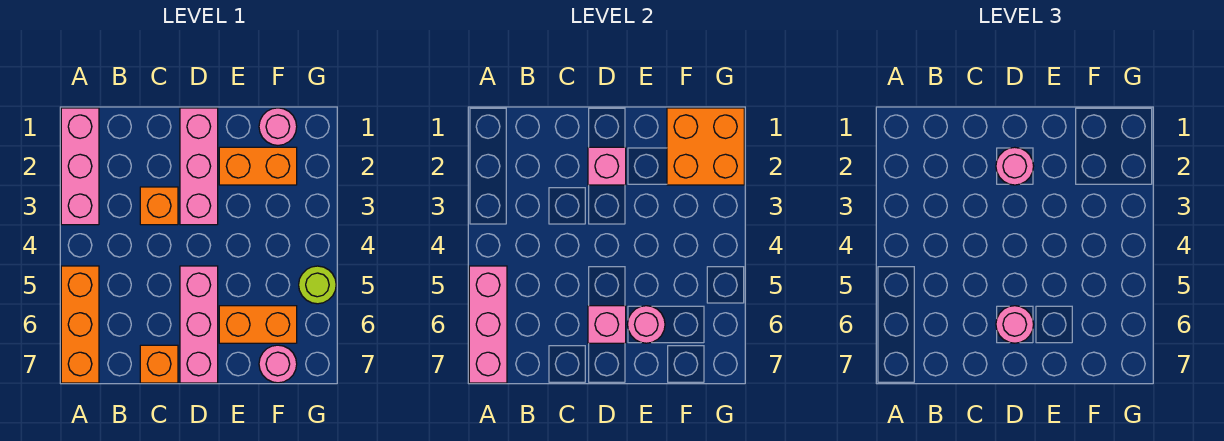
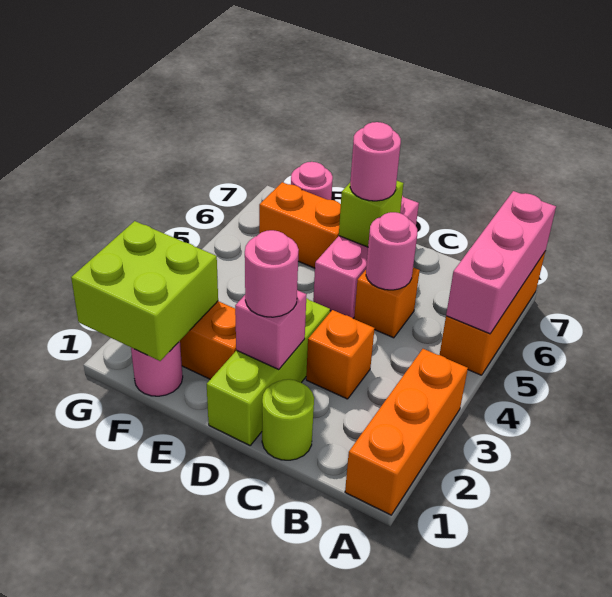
pink brick A1:A3 level 1 -> orange brick A1:A3 level 1
orange brick C7 level 1 -> orange brick C5 level 1
pink brick D1:D3 level 1 -> lime brick D1:D3 level 1
pink brick D6 level 2 -> lime brick D6 level 2
pink round brick E6 level 2 -> pink round brick C5 level 2
orange brick F1:G2 level 2 -> lime brick F1:G2 level 2
lime round brick G5 level 1 -> lime round brick C1 level 1

